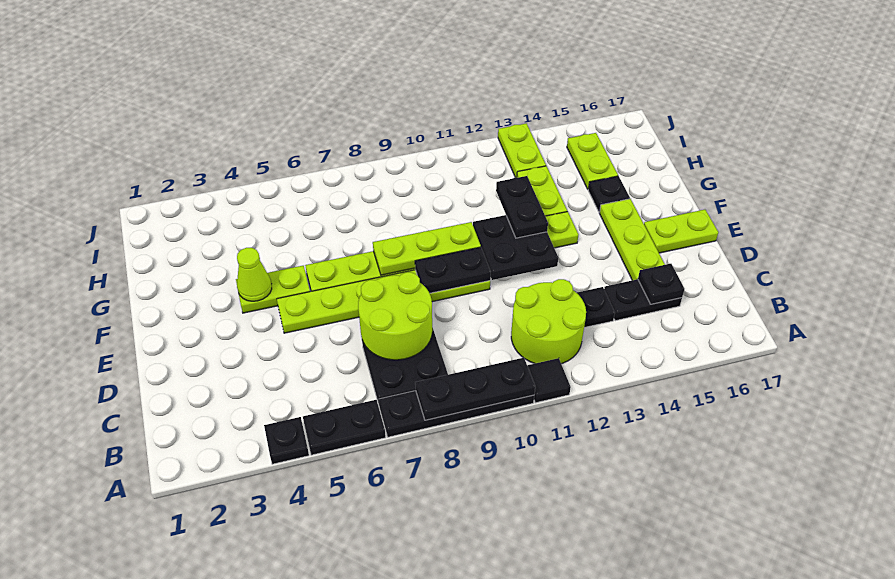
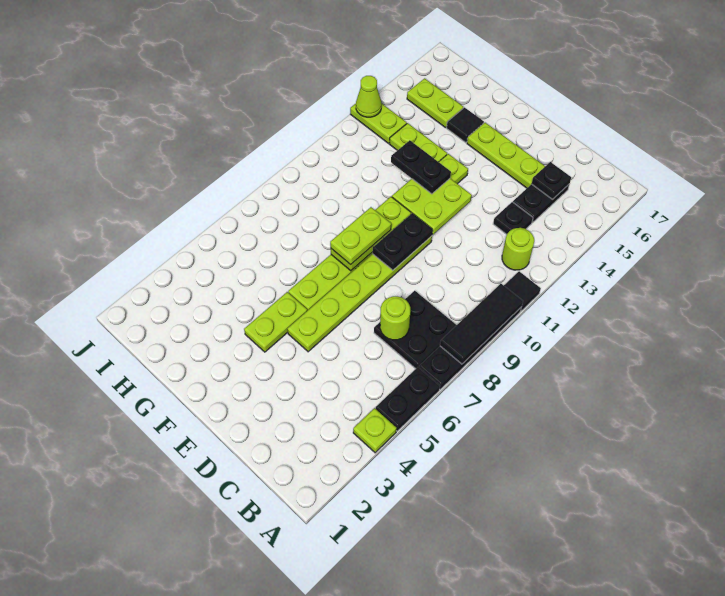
black plate A4 level 1 -> lime plate A4 level 1
black plate A8:A10 level 2 -> black tile A8:A10 level 2
lime round brick B11:C12 level 1 -> lime round brick B12 level 1
lime round brick C7:D8 level 2 -> lime round brick C7 level 2
black plate E11:F12 level 2 -> lime plate E11:F12 level 2
lime plate E16:E17 level 1 -> lime plate F8:F9 level 3
lime cone F4 level 2 -> lime cone J13 level 2
black plate G15 level 1 -> black tile G15 level 1

